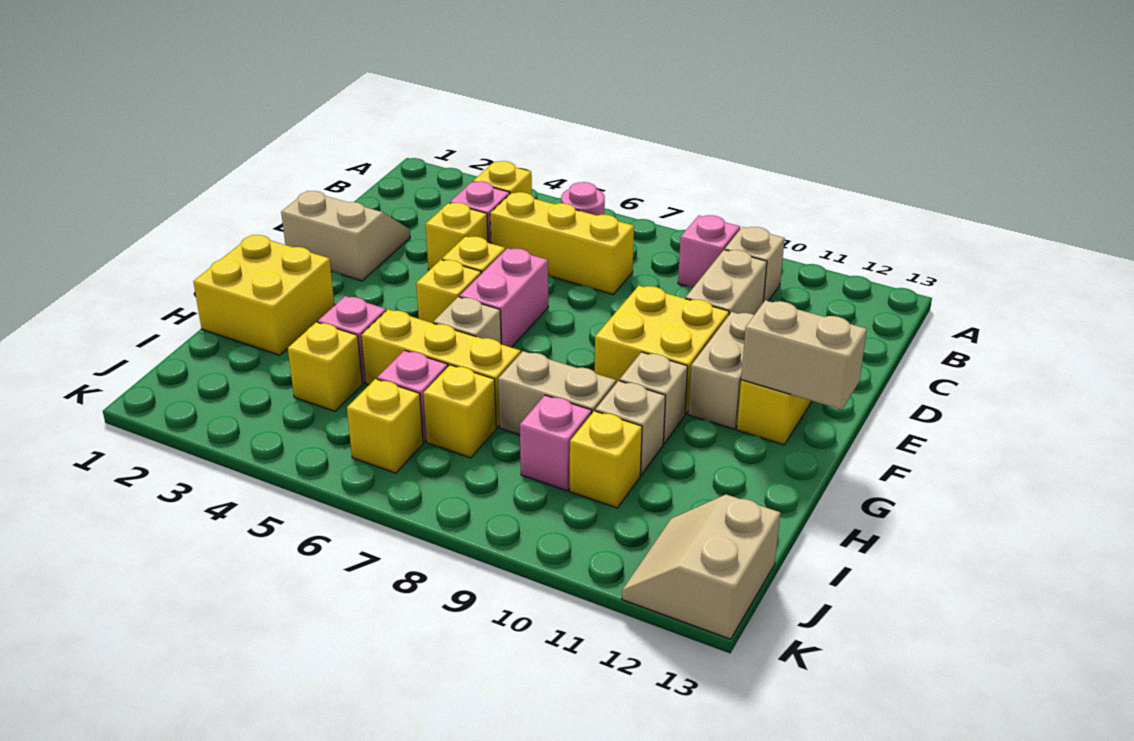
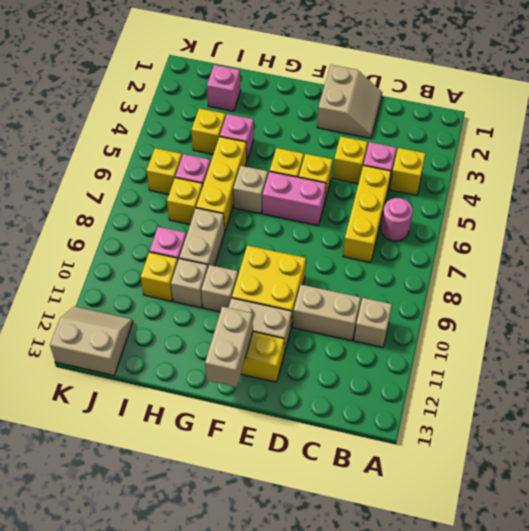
pink brick B9 level 1 -> pink brick I2 level 1
yellow brick G1:H2 level 1 -> none

